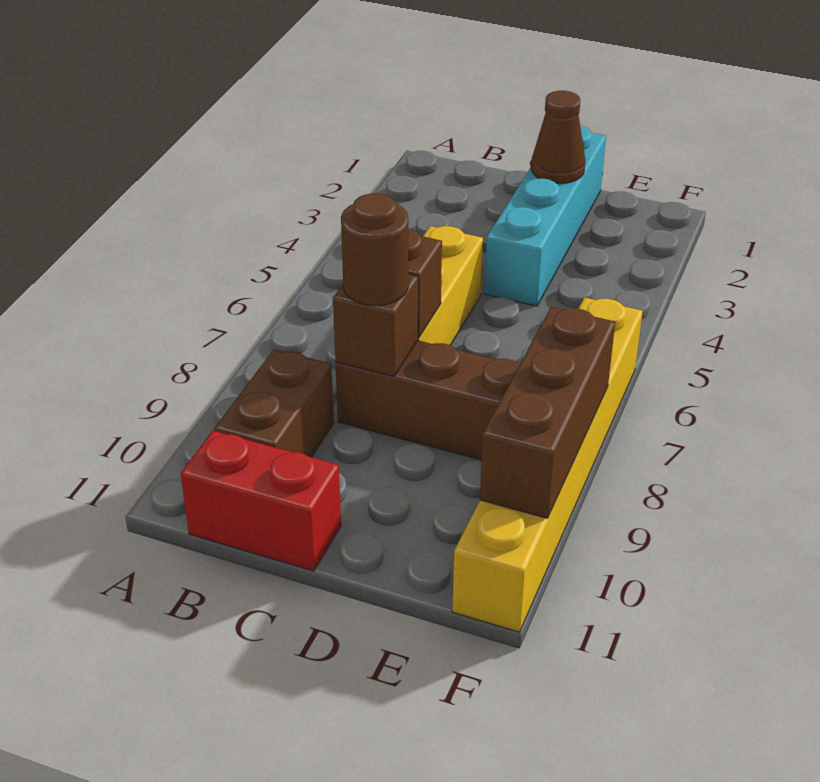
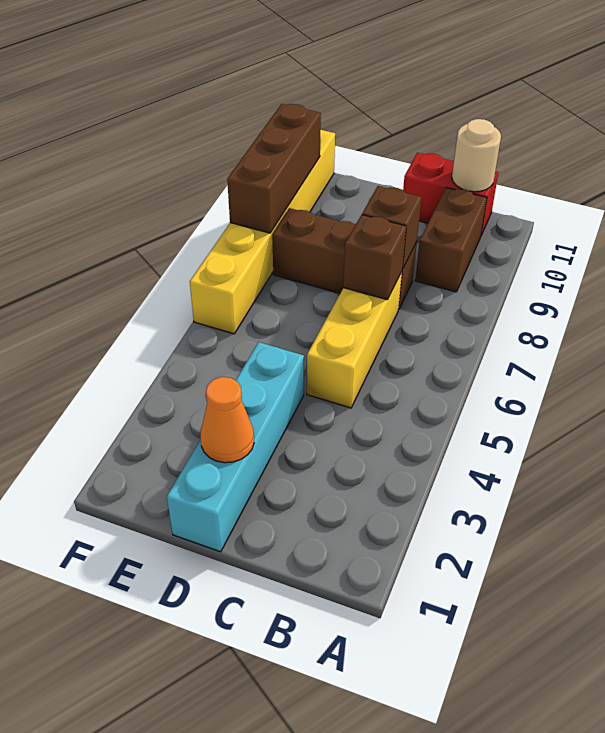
none -> tan round brick B11 level 2
brown round brick C8 level 3 -> none
brown cone D2 level 2 -> orange cone D2 level 2

